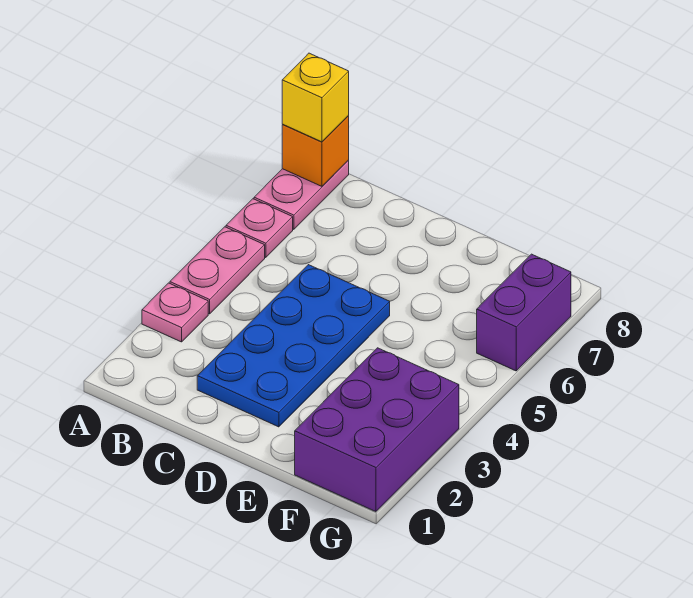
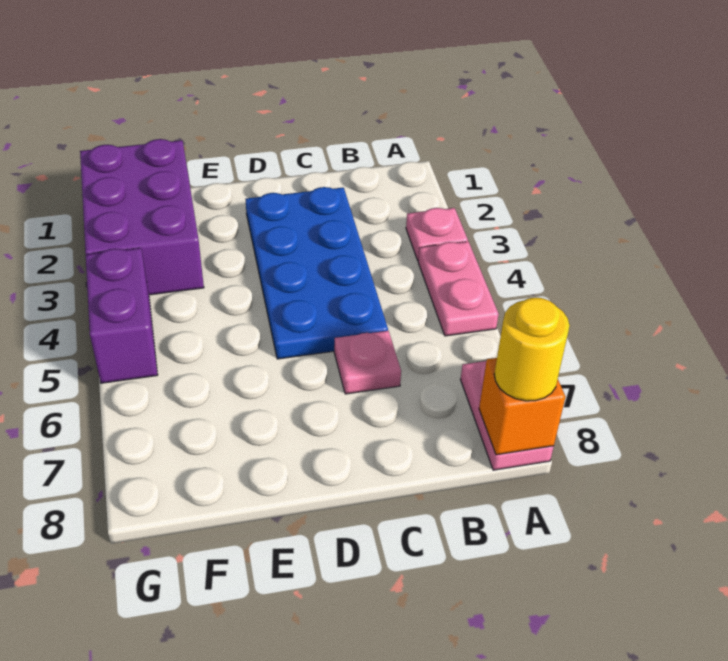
pink plate A6 level 1 -> pink plate C6 level 1
yellow brick A8 level 3 -> yellow round brick A8 level 3
purple brick G6:G7 level 1 -> purple brick G4:G5 level 1

